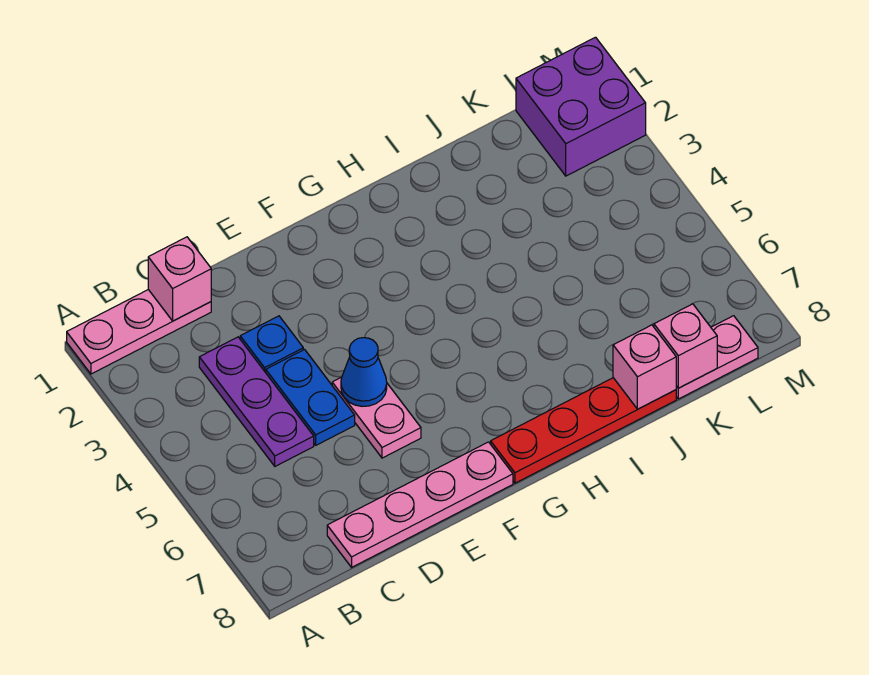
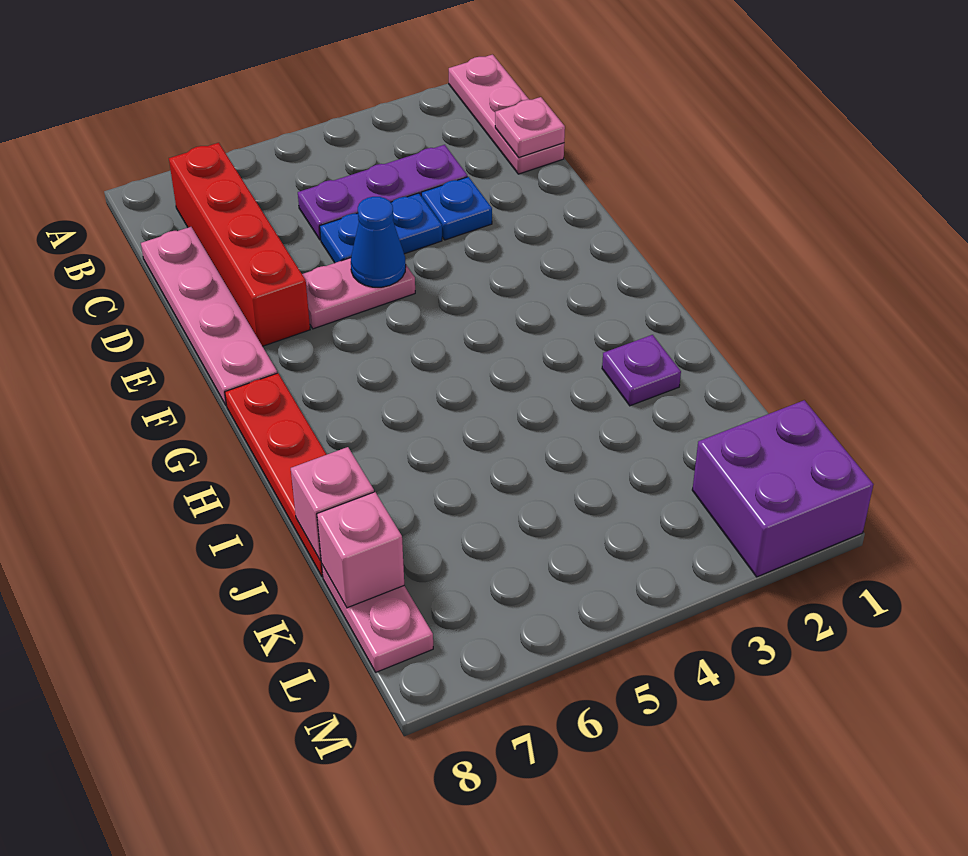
none -> red brick B7:E7 level 1
pink brick C1 level 2 -> pink plate C1 level 2
none -> purple plate I2 level 1

